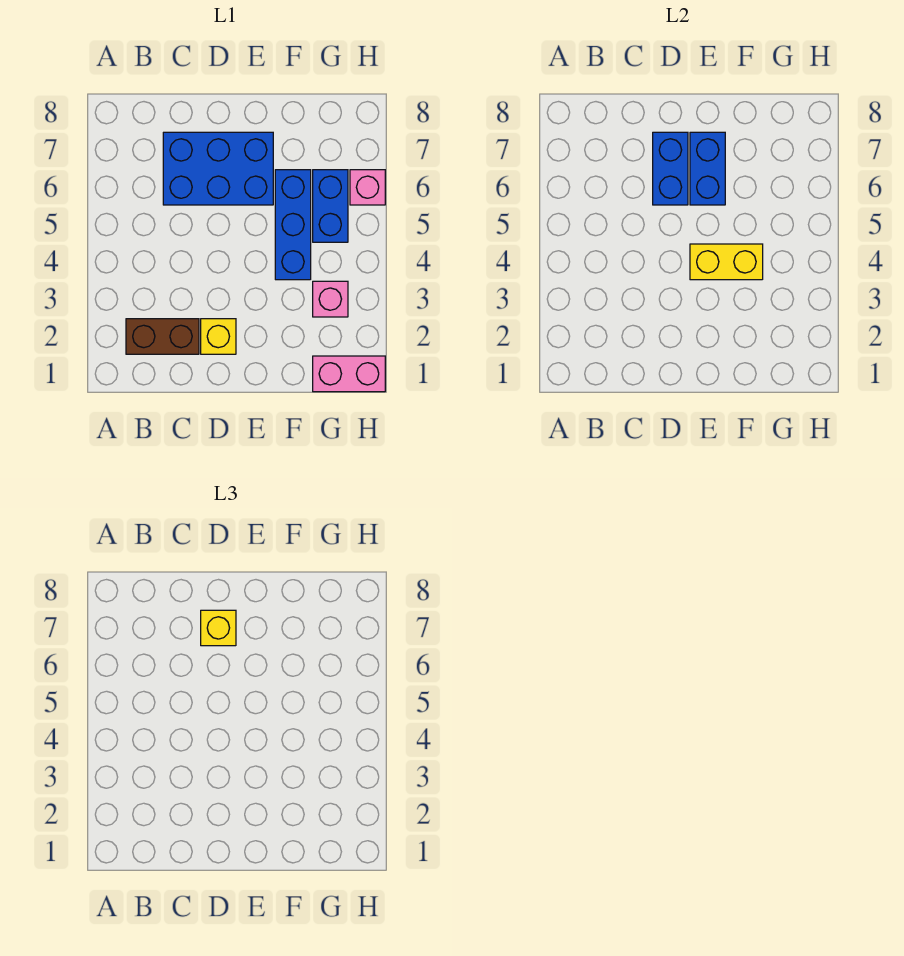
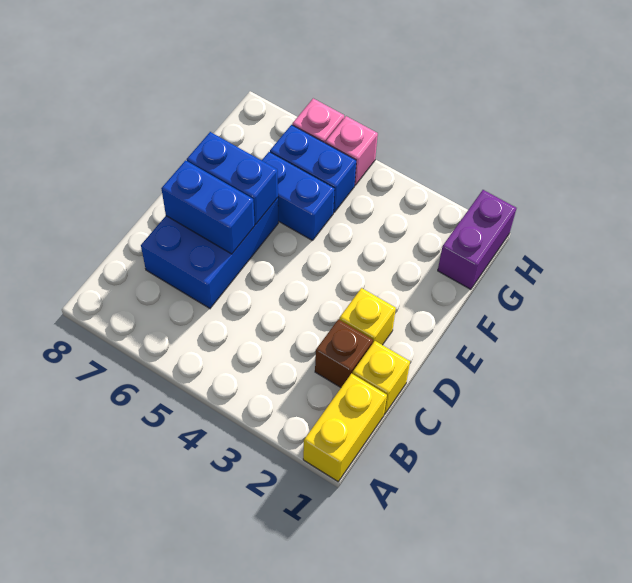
brown brick B2:C2 level 1 -> brown brick C2 level 1
yellow brick D7 level 3 -> yellow brick C1 level 1
yellow brick E4:F4 level 2 -> yellow brick A1:B1 level 1
blue brick F4:F6 level 1 -> blue brick F5:F6 level 1
pink brick G1:H1 level 1 -> purple brick G1:H1 level 1
pink brick G3 level 1 -> pink brick H5 level 1

